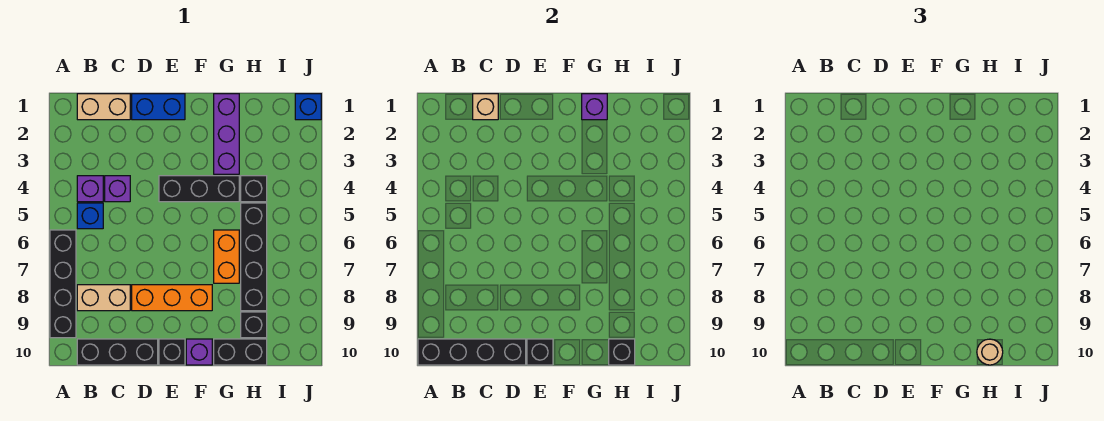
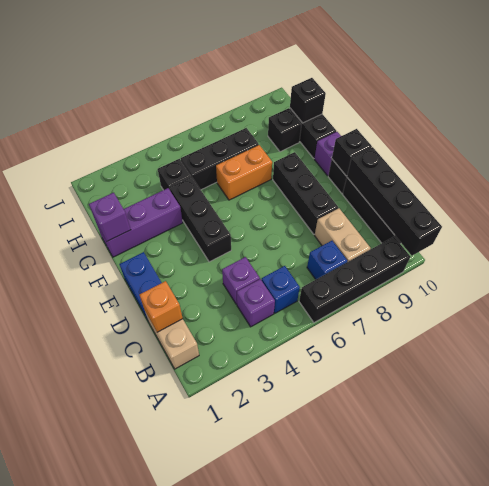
tan brick C1 level 2 -> orange brick C1 level 2
orange brick D8:F8 level 1 -> black brick D8:F8 level 1
black brick H5:H8 level 1 -> black brick H5:H7 level 1
tan round brick H10 level 3 -> none
blue brick J1 level 1 -> blue brick B7 level 1

